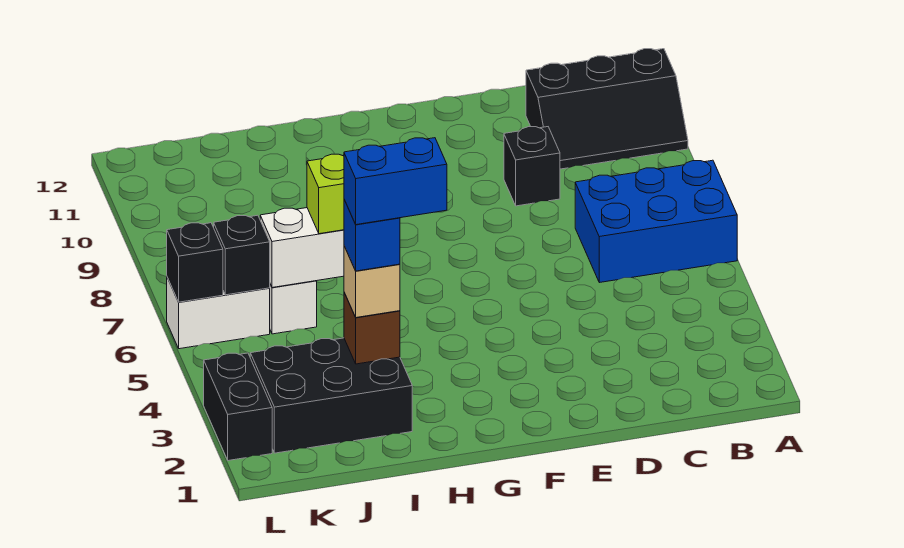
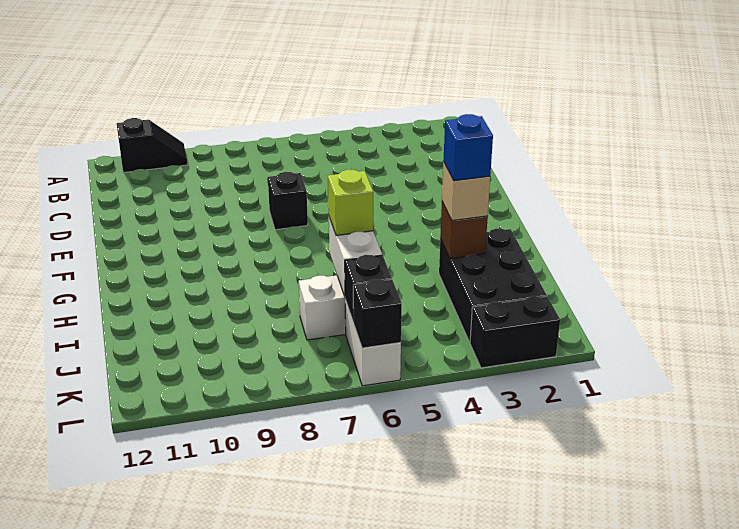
blue brick A6:C7 level 1 -> none
black slope A10:C11 level 1 top 11 -> black slope A10:A11 level 1 top 11
black brick D9 level 1 -> black brick E7 level 1
blue brick H3:I3 level 5 -> none

